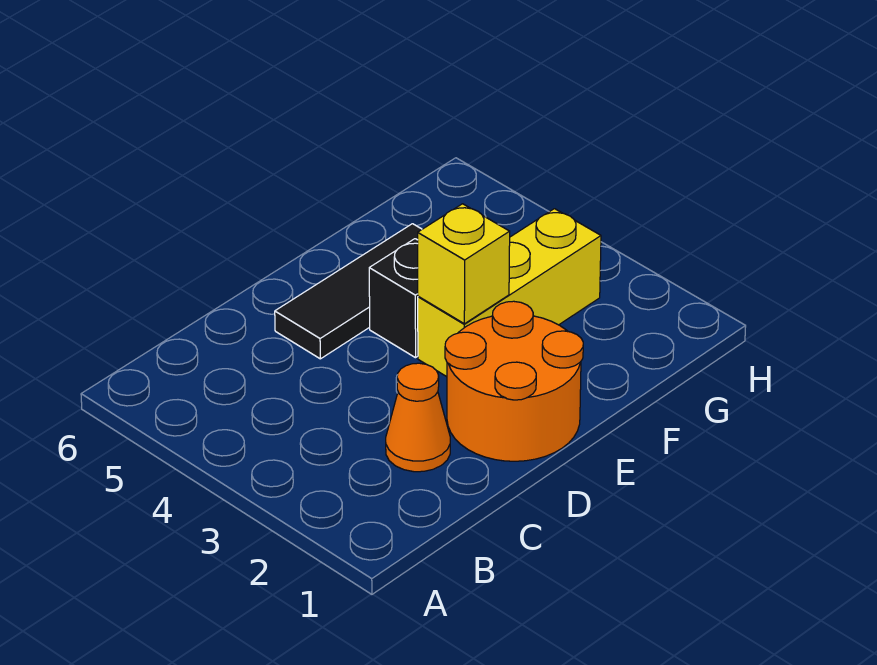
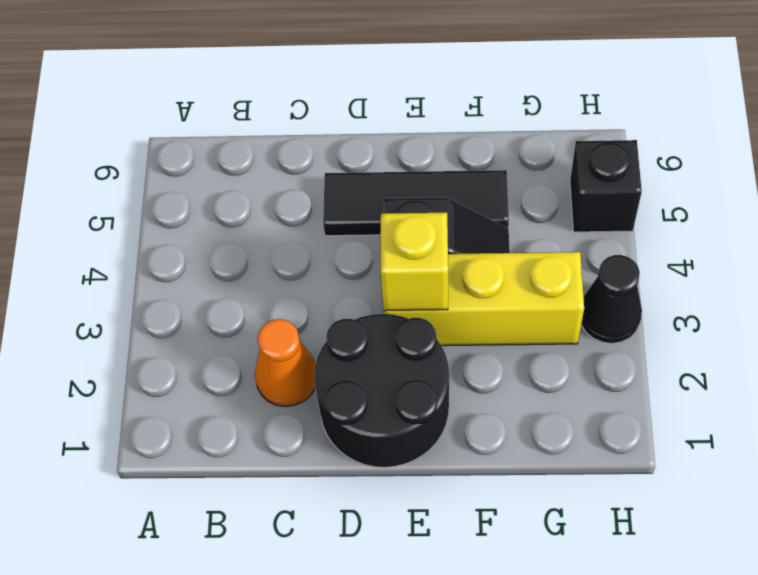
orange round brick D1:E2 level 1 -> black round brick D1:E2 level 1
none -> black cone H3 level 1
none -> black brick H5 level 1

